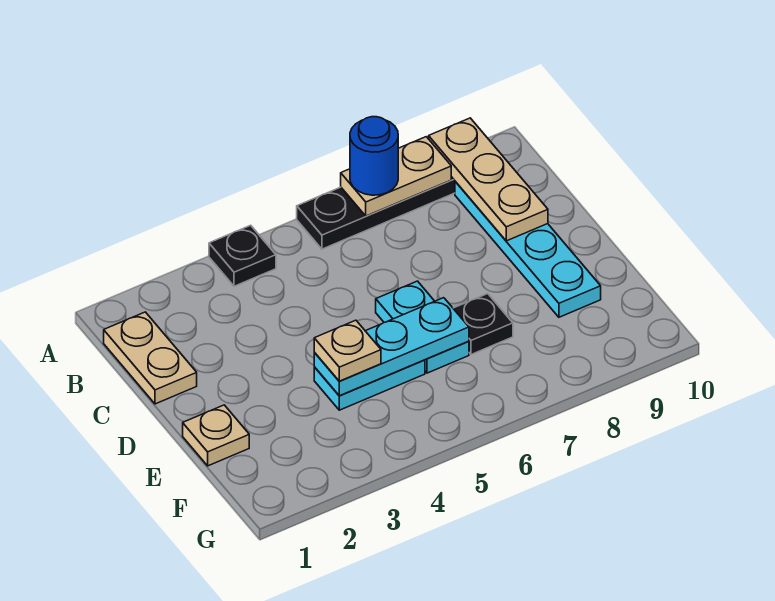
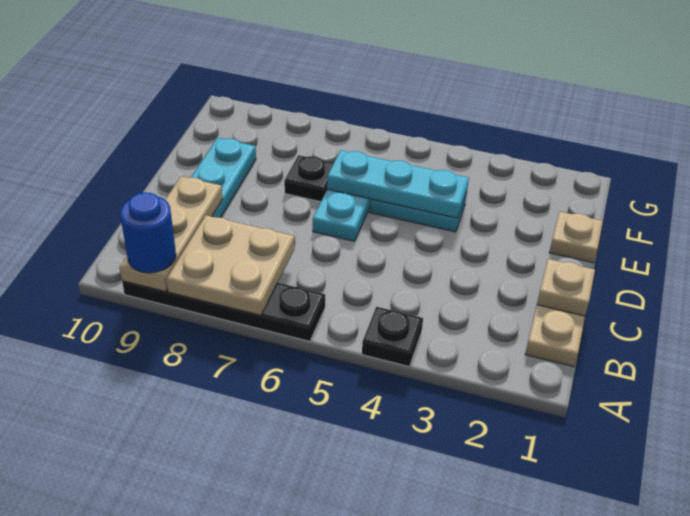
tan plate A7:A8 level 2 -> tan plate A7:B8 level 2
blue round brick A7 level 3 -> blue round brick A9 level 3
tan plate E4 level 3 -> tan plate C1 level 2

